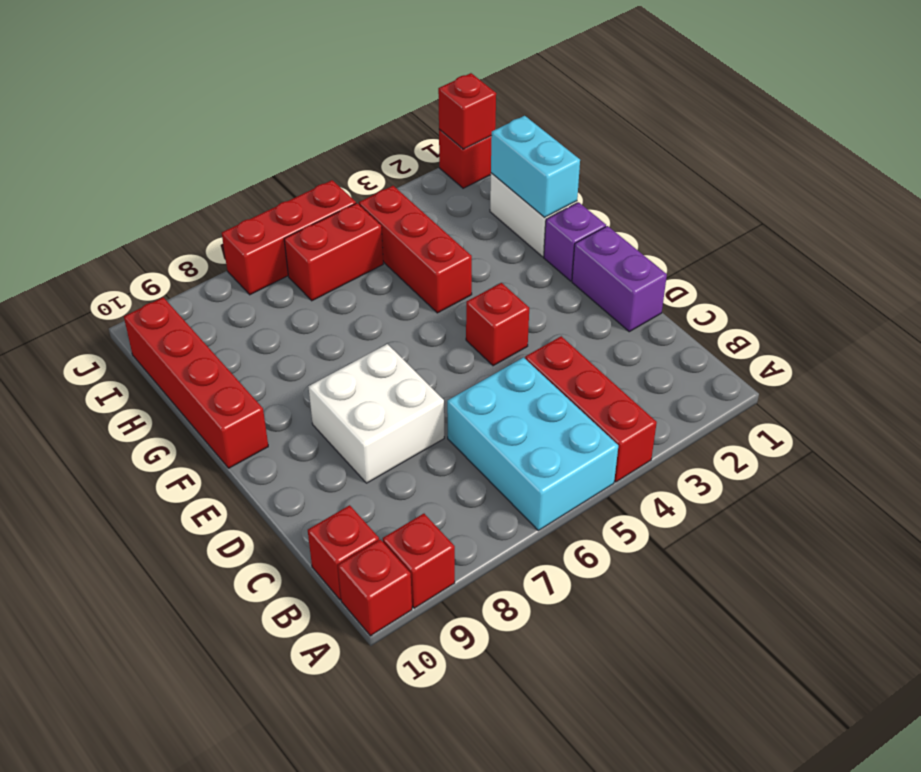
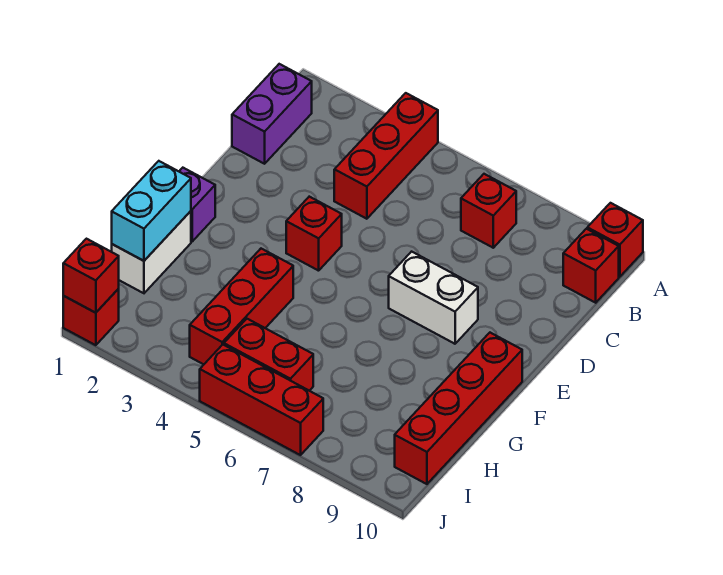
cyan brick A5:C6 level 1 -> none
red brick A9 level 1 -> red brick B7 level 1
purple brick D1:E1 level 1 -> purple brick B1:C1 level 1
white brick D7:E8 level 1 -> white brick E7:E8 level 1

